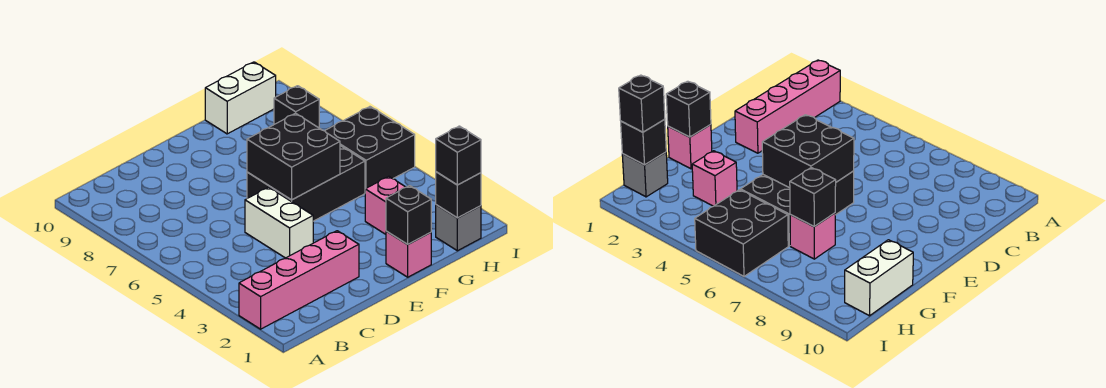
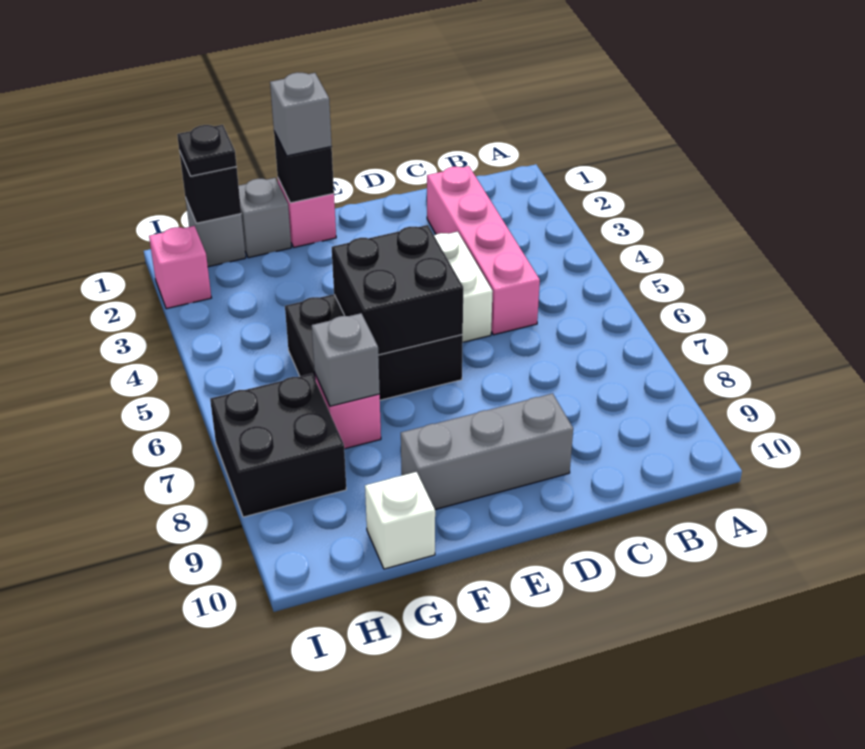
pink brick A2:D2 level 1 -> pink brick C2:C5 level 1
none -> grey brick D9:F9 level 1
none -> grey brick F1 level 3
none -> grey brick G1 level 1
pink brick G3 level 1 -> pink brick I2 level 1
black brick G7 level 2 -> grey brick G7 level 2
white brick G10:H10 level 1 -> white brick G10 level 1
black brick H1 level 3 -> black plate H1 level 3
black brick H5:I6 level 1 -> black brick H7:I8 level 1

